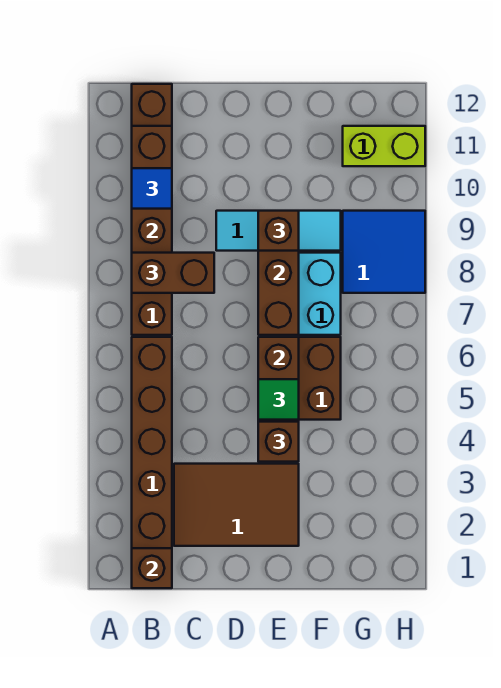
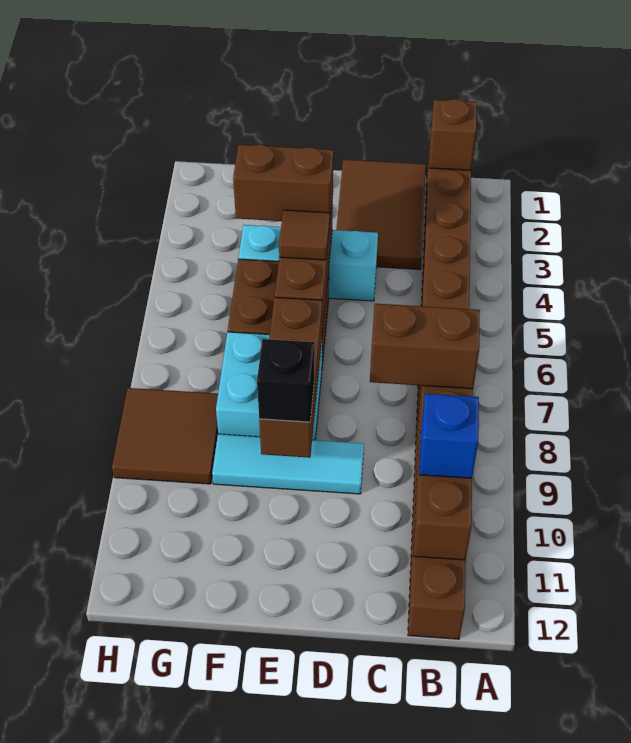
blue tile B10 level 3 -> blue brick B10 level 3
brown tile C2:E3 level 1 -> brown tile C1:D3 level 1
none -> cyan brick D4:F4 level 1
brown brick E4 level 3 -> brown brick E4:F4 level 3
green tile E5 level 3 -> brown tile E5 level 3
brown brick E9 level 3 -> black brick E9 level 3
blue tile G8:H9 level 1 -> brown tile G8:H9 level 1
lime brick G11:H11 level 1 -> none

